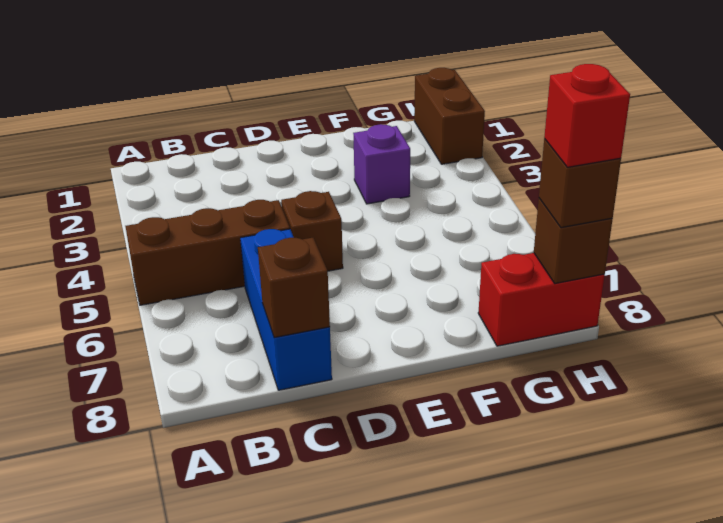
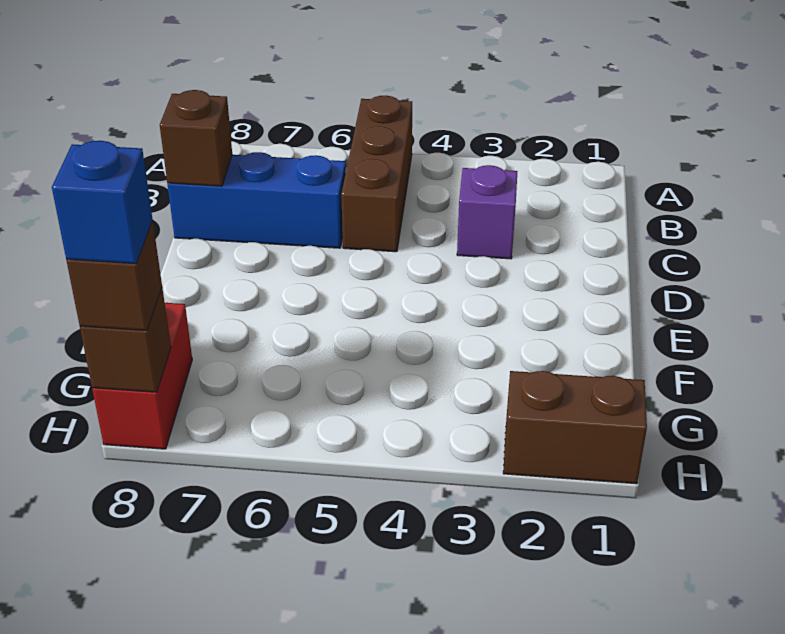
brown brick D5 level 1 -> none
purple brick F3 level 1 -> purple brick C3 level 1
red brick H8 level 4 -> blue brick H8 level 4

